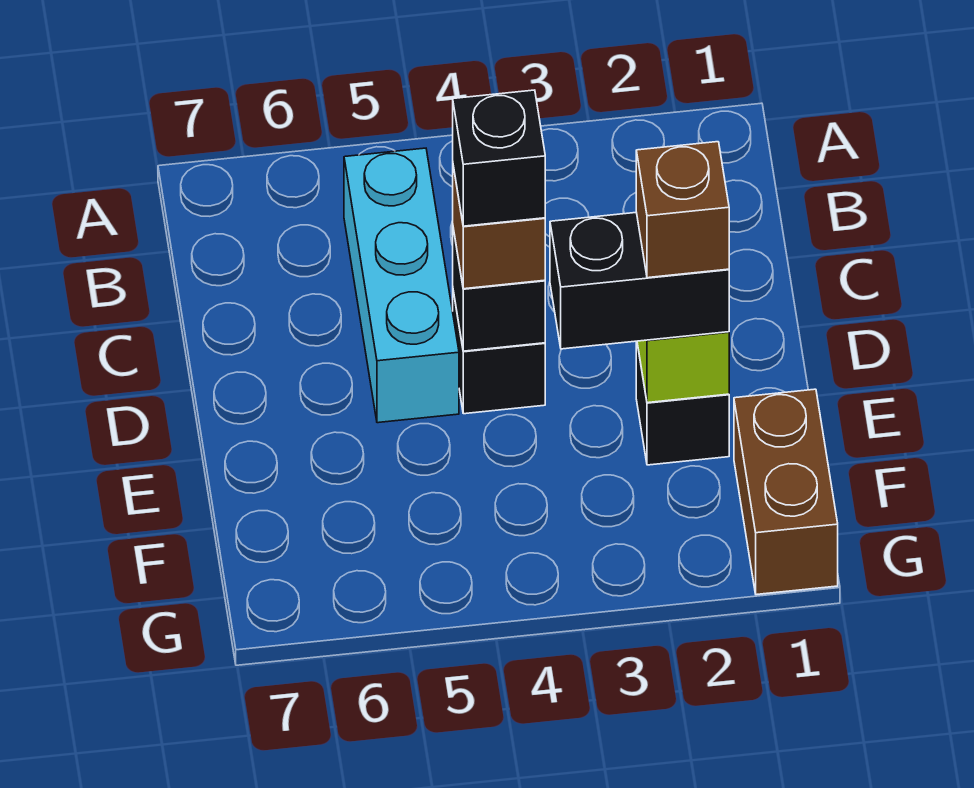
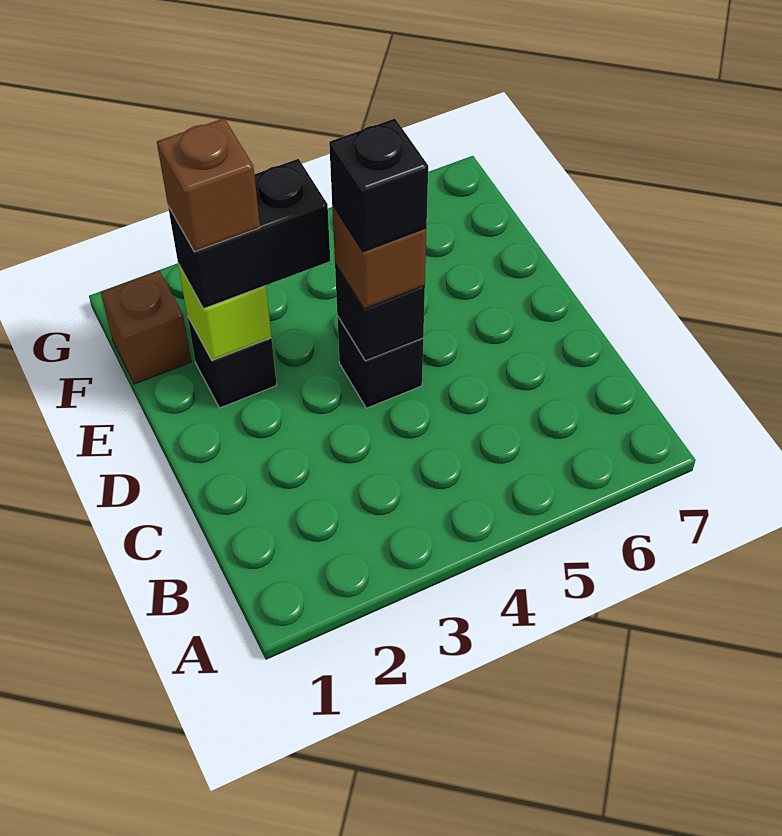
cyan brick B5:D5 level 1 -> none
brown brick F1:G1 level 1 -> brown brick F1 level 1

